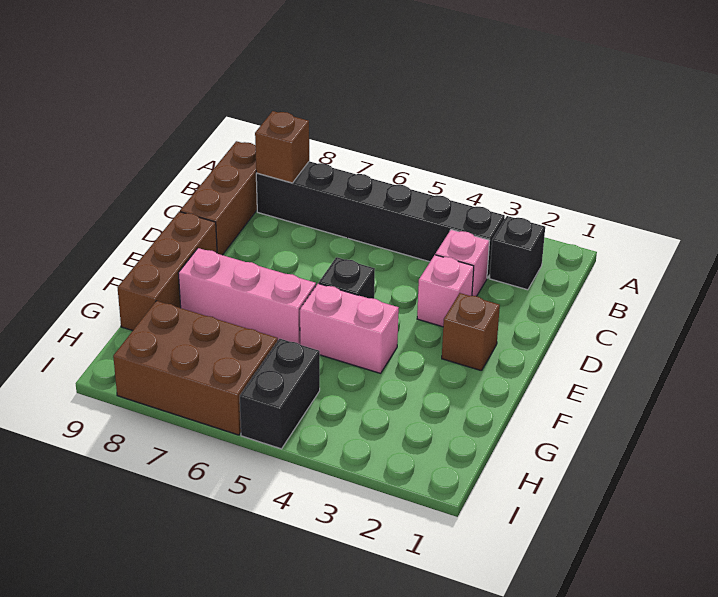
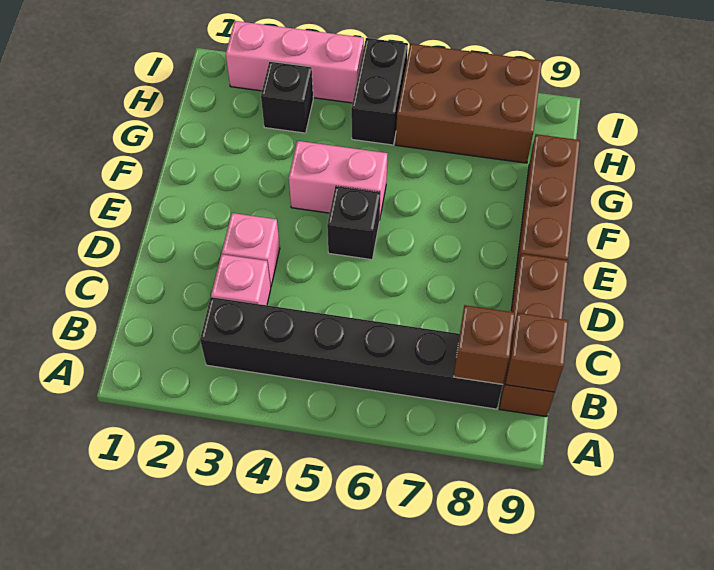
black brick B2 level 1 -> black brick H3 level 1
brown brick E2 level 1 -> brown brick B9 level 2
pink brick F6:F8 level 1 -> pink brick I2:I4 level 1

